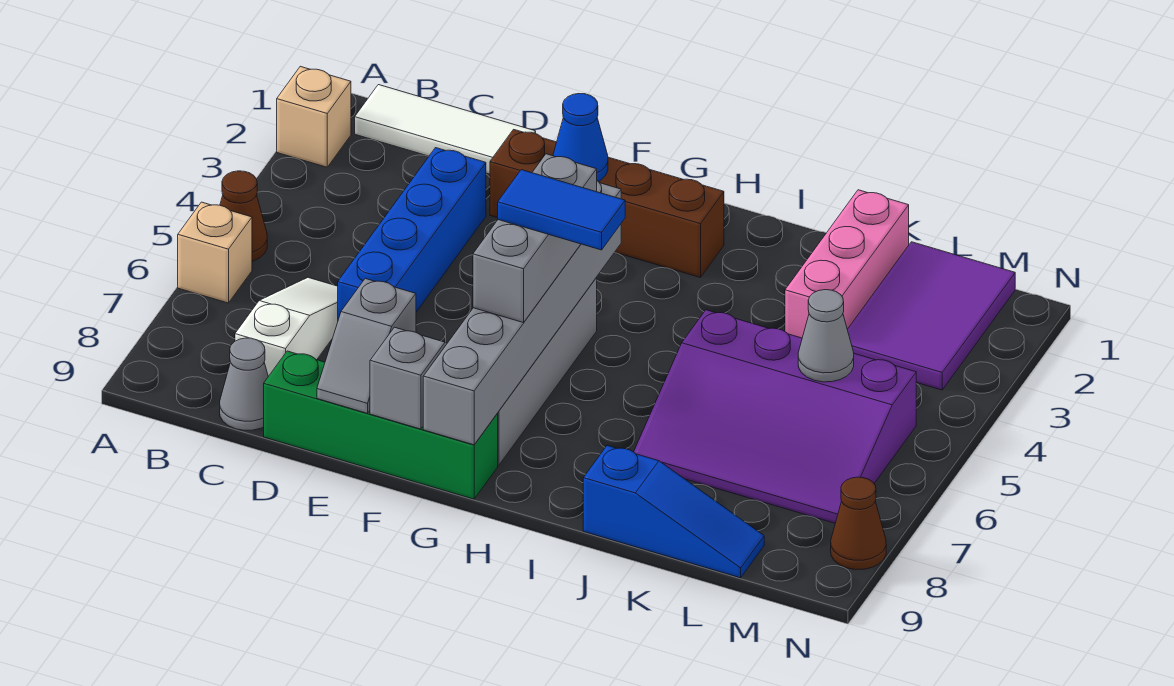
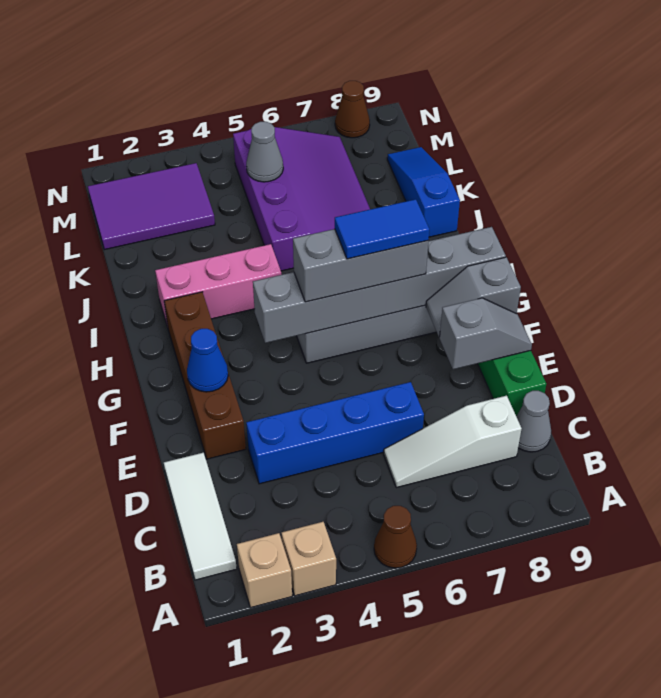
tan brick A6 level 1 -> tan brick A3 level 1
blue tile G6:H6 level 4 -> blue tile G6:G7 level 4
pink brick K1:K3 level 1 -> pink brick I2:I4 level 1

